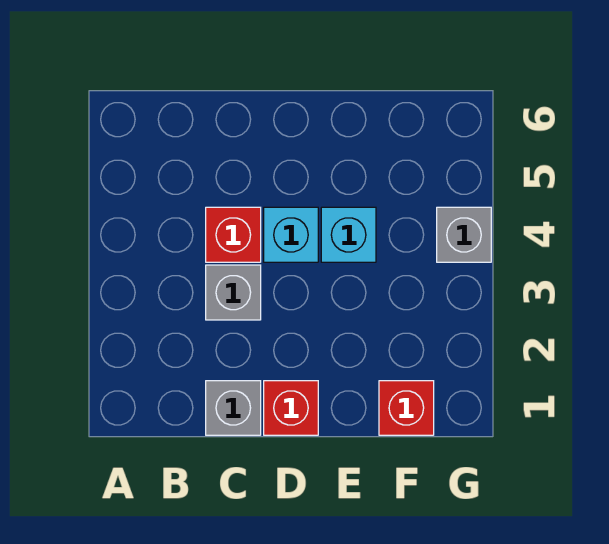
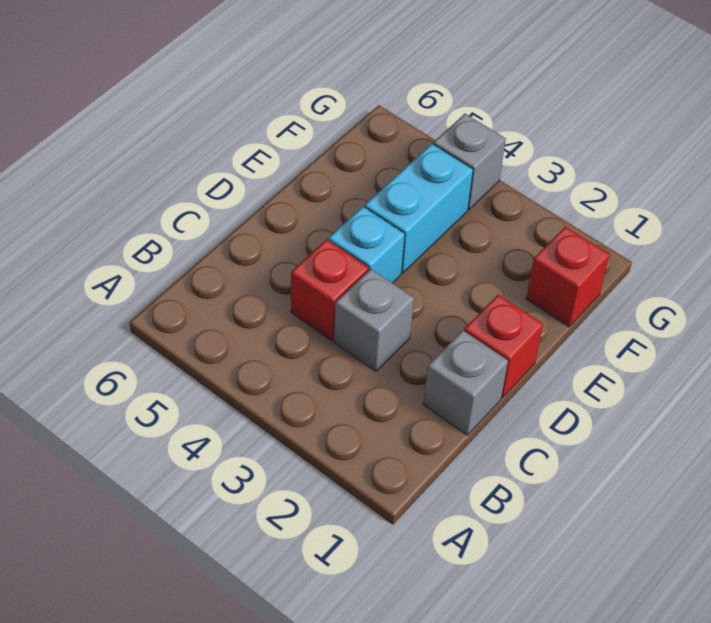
cyan brick E4 level 1 -> cyan brick E4:F4 level 1

